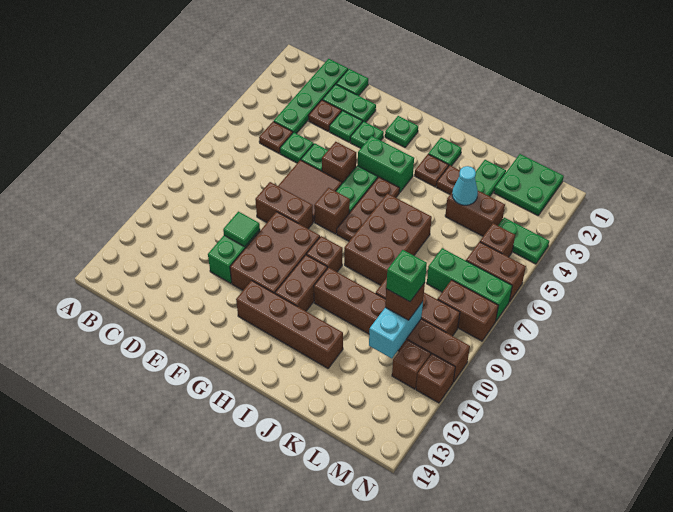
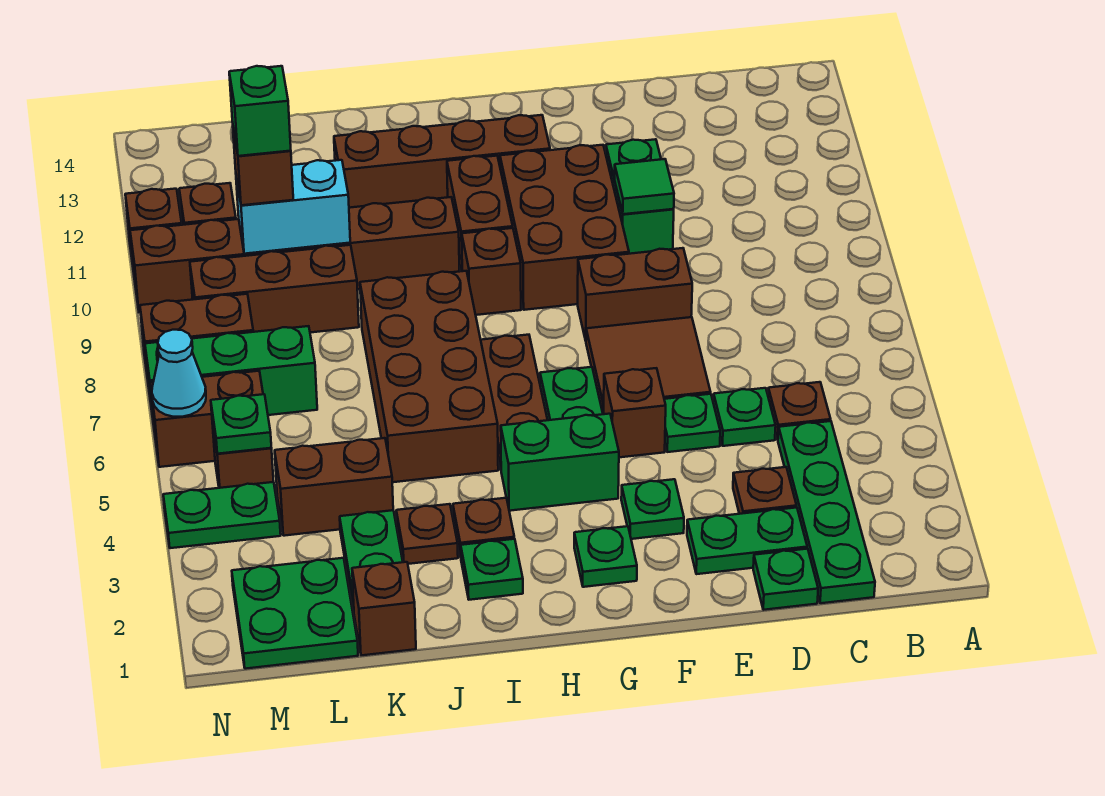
green plate E3 level 1 -> green plate M5 level 2
brown brick G7 level 1 -> brown brick K1 level 1
brown brick I6:J8 level 1 -> brown brick I5:J8 level 1
cyan cone K4 level 2 -> cyan cone N6 level 2
cyan brick L10:L11 level 2 -> cyan brick K10:L10 level 2

